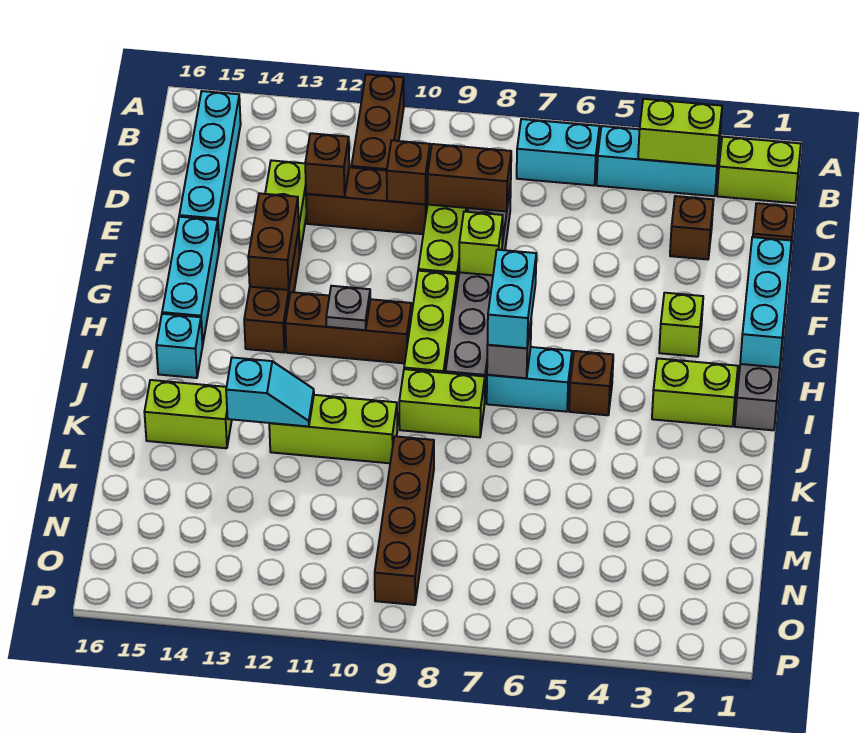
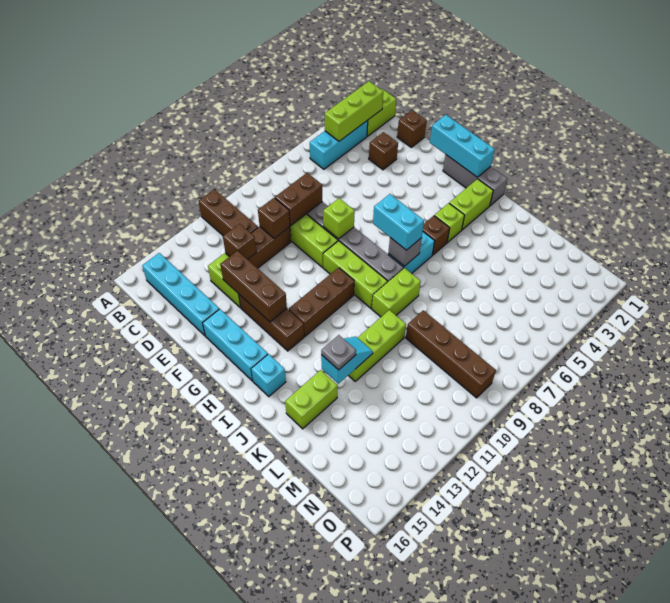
lime brick B3:B4 level 2 -> lime brick B2:B4 level 2
cyan brick B6:B7 level 1 -> none
brown brick F13:G13 level 2 -> brown brick E13:G13 level 2
lime brick G3 level 1 -> lime brick I4 level 1
grey plate H11 level 2 -> grey plate K13 level 3

